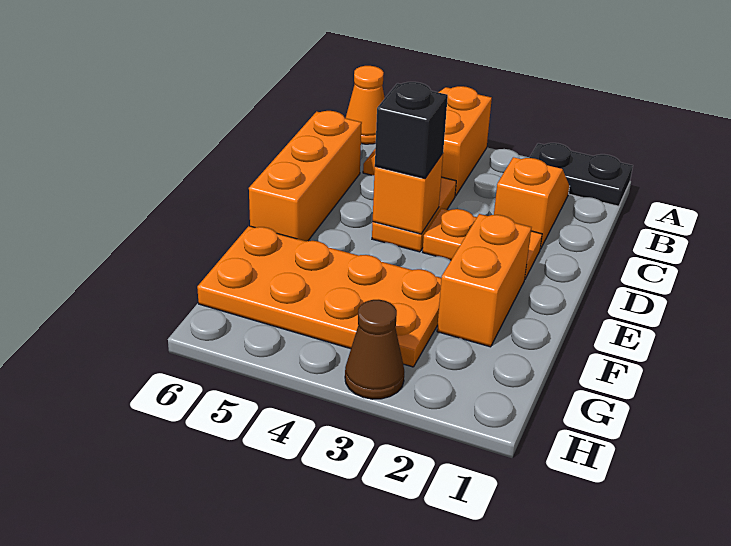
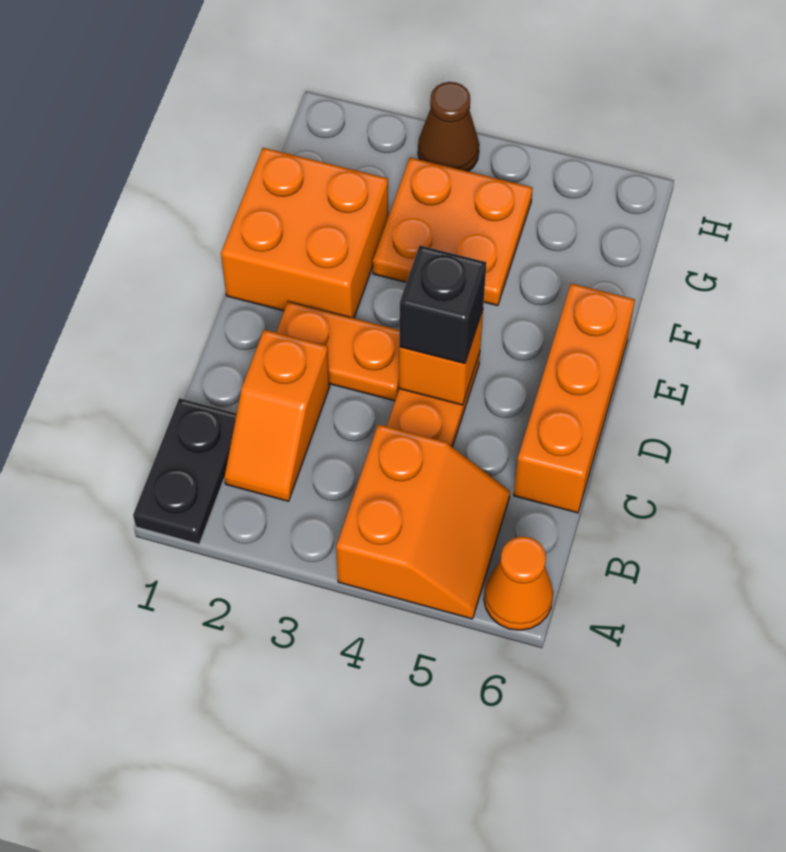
black plate A1:A2 level 1 -> black plate A1:B1 level 1
orange brick E2:F2 level 1 -> orange brick E1:F2 level 1
orange plate F3:G6 level 1 -> orange plate F3:G4 level 1

